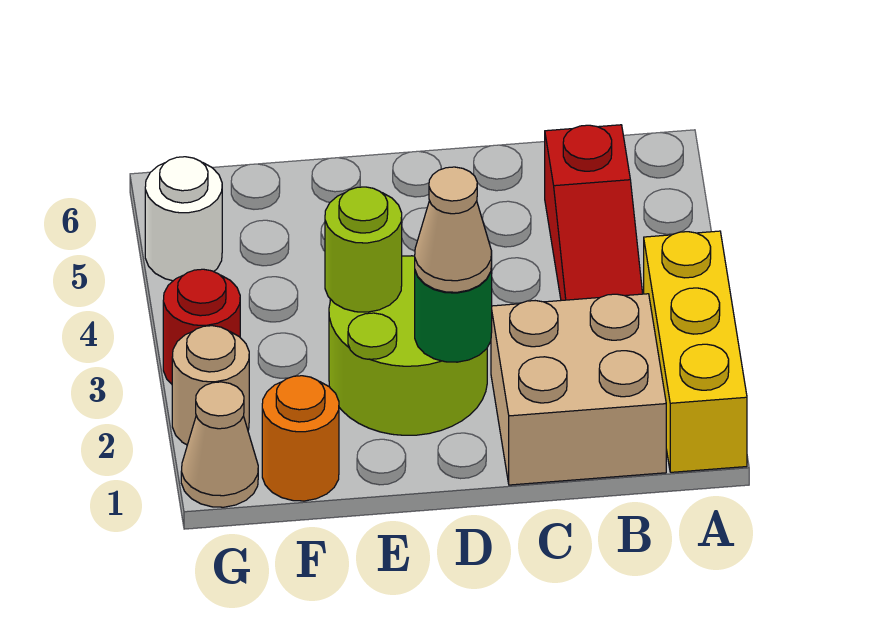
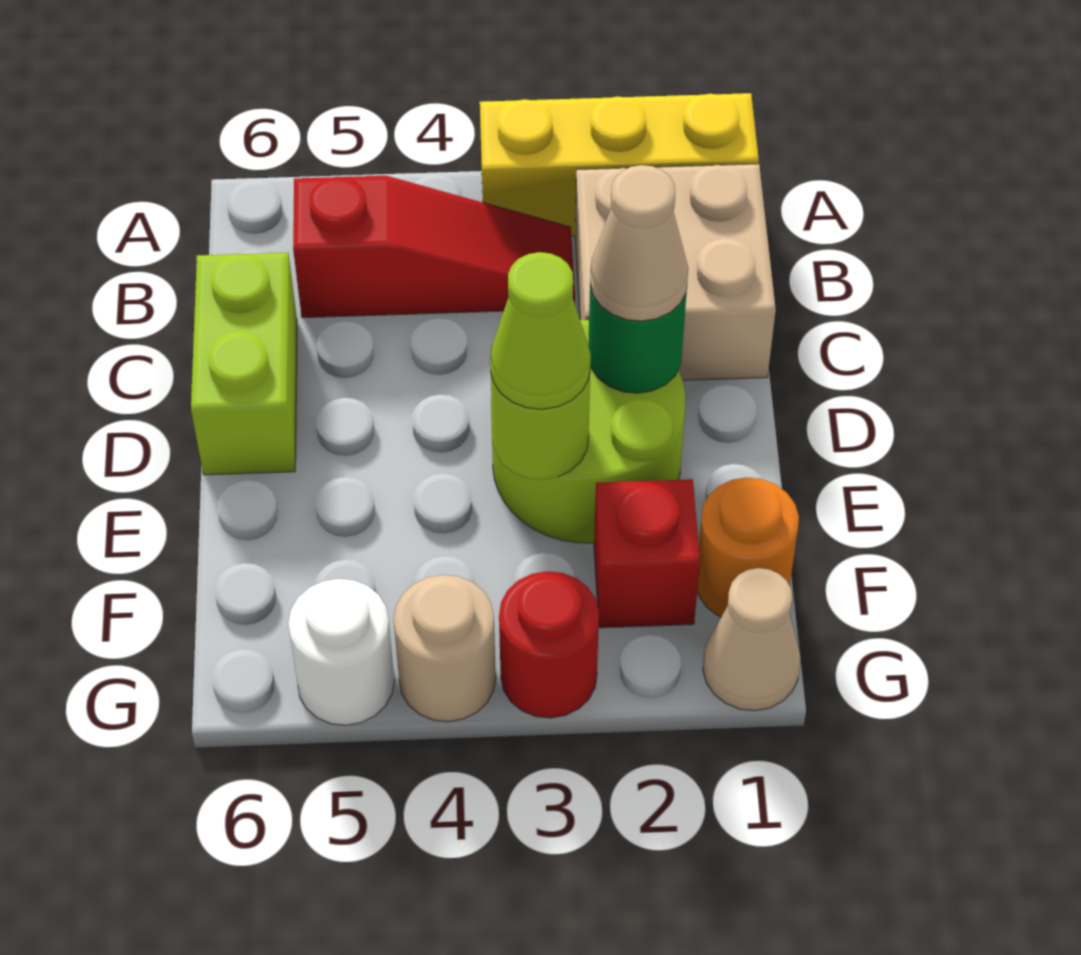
none -> lime brick C6:D6 level 1
none -> lime cone E3 level 3
none -> red brick F2 level 1
tan round brick G2 level 1 -> tan round brick G4 level 1

